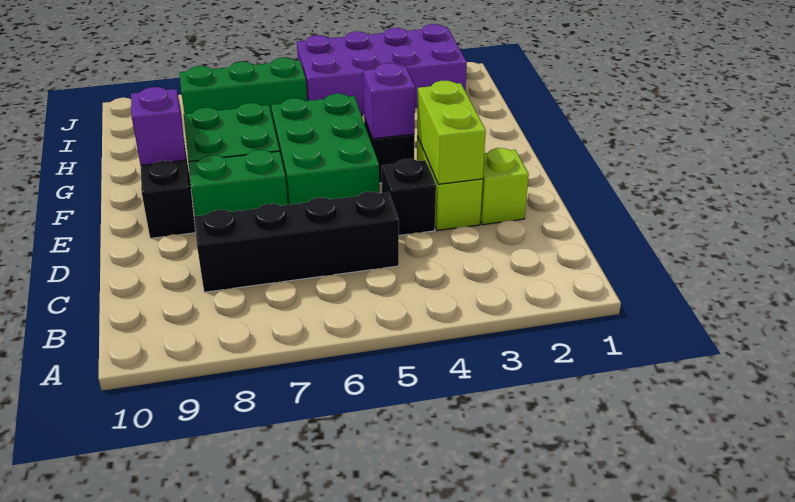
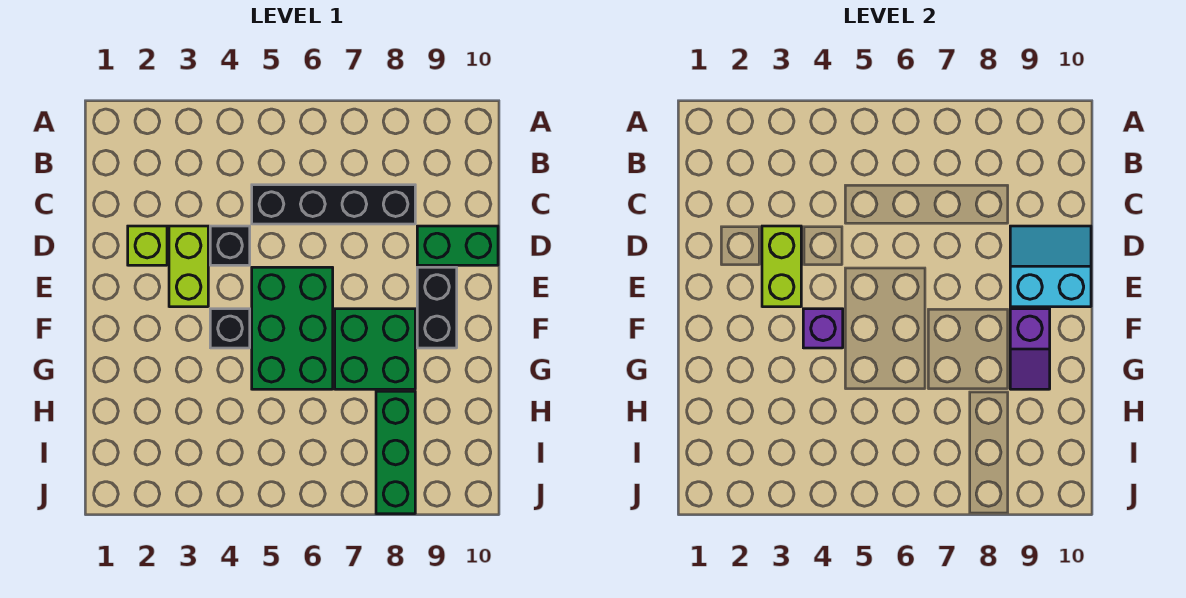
none -> cyan slope D9:E10 level 2 top E
green brick E7:E8 level 1 -> green brick D9:D10 level 1
purple brick I2:J5 level 1 -> none
green brick I6:I8 level 1 -> green brick H8:J8 level 1

